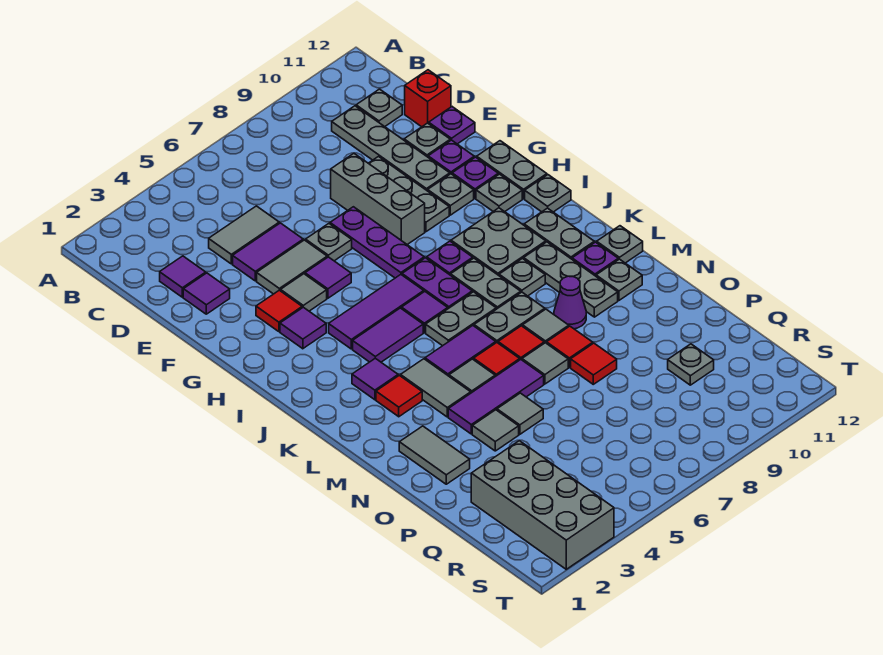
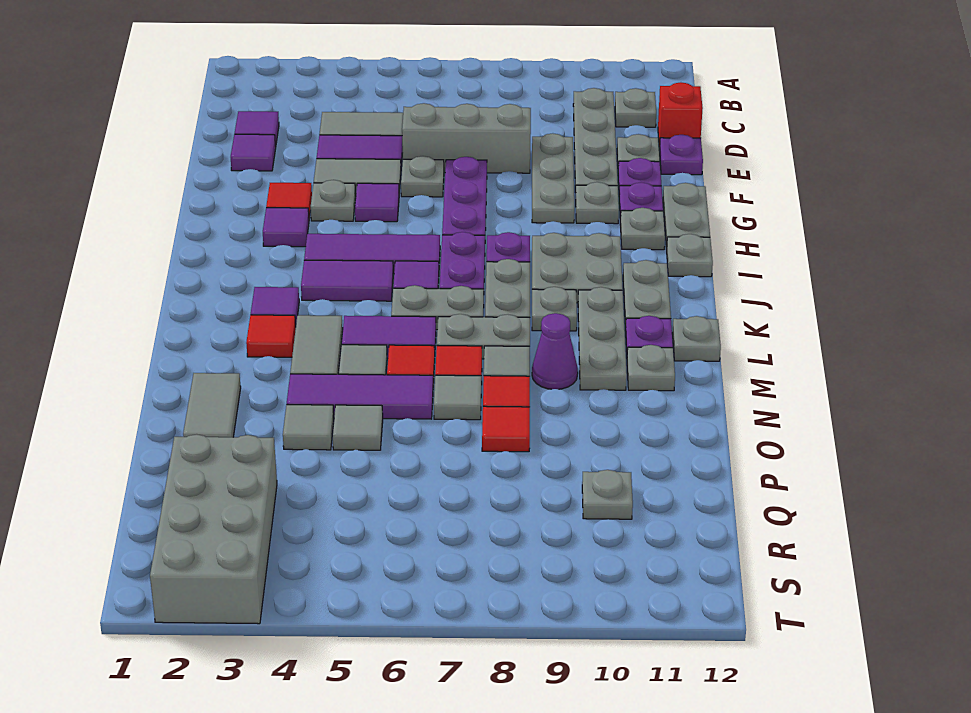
grey brick E8:G8 level 1 -> grey brick E6:E8 level 1
grey tile G4 level 1 -> grey plate G4 level 1

